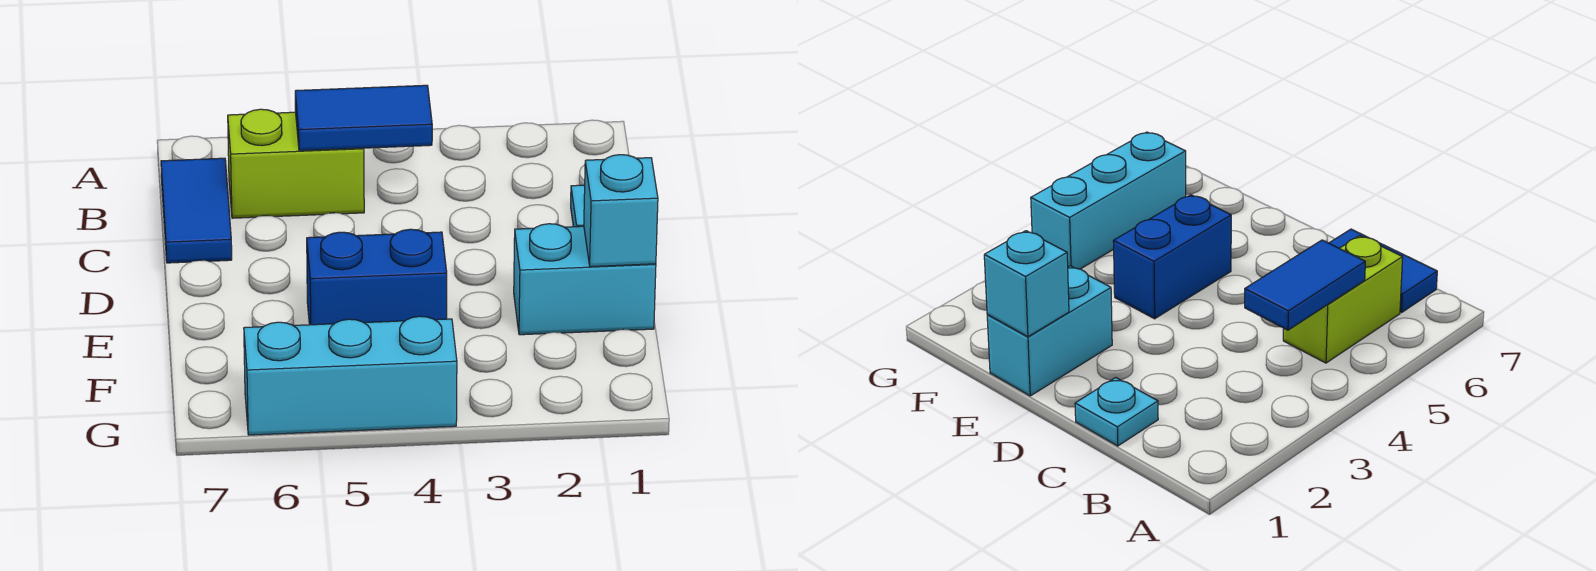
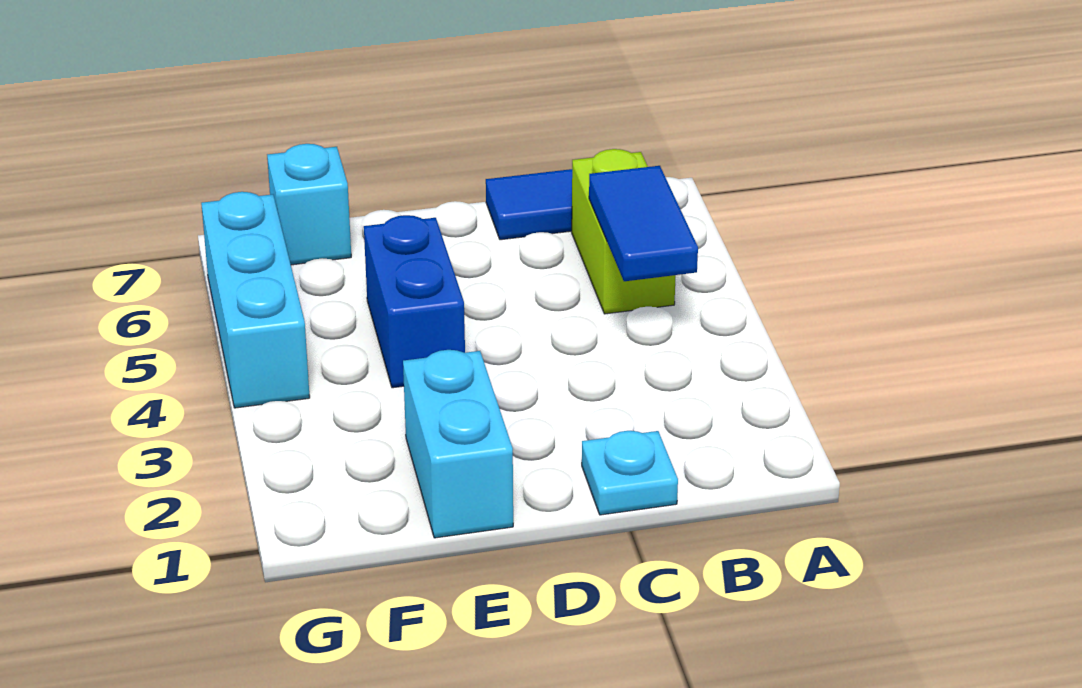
cyan brick E1 level 2 -> cyan brick F7 level 1

